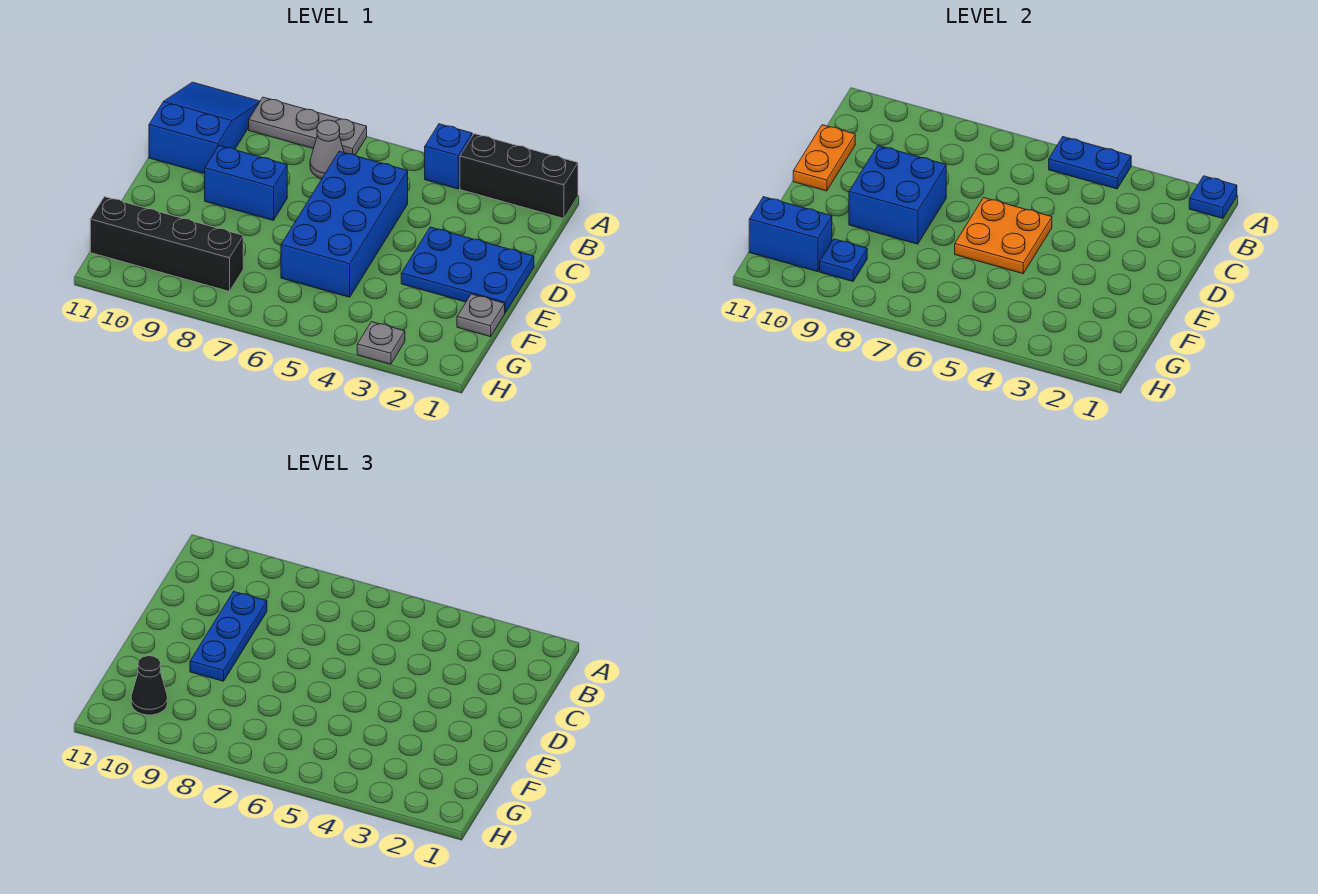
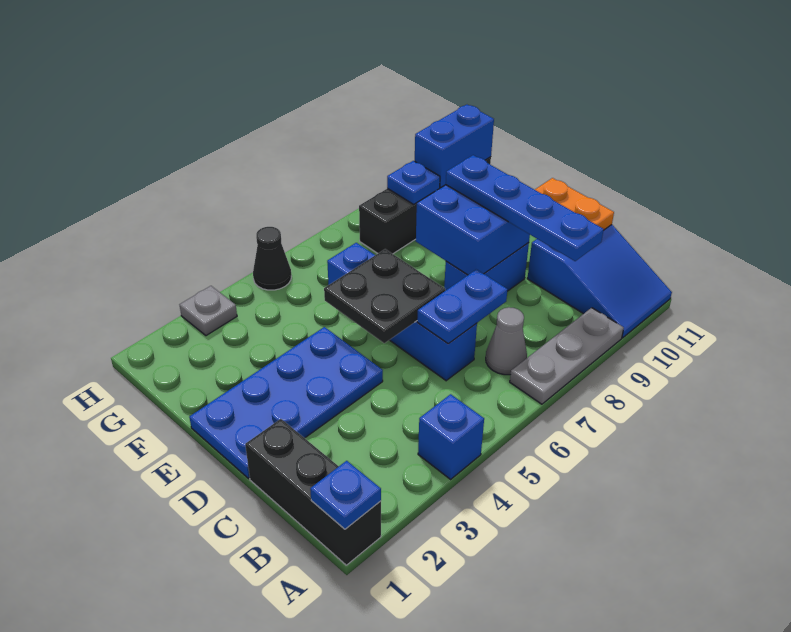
black brick A1:A3 level 1 -> black brick A1:C1 level 1
blue plate A4:A5 level 2 -> blue plate C6:C7 level 2
blue brick C5:F6 level 1 -> blue brick C6:F6 level 1
blue plate C9:E9 level 3 -> blue plate B9:E9 level 3
blue plate D1:E3 level 1 -> blue plate D1:E4 level 1
orange plate D5:E6 level 2 -> black plate D5:E6 level 2
grey plate F1 level 1 -> none
black cone G10 level 3 -> black cone H5 level 1

